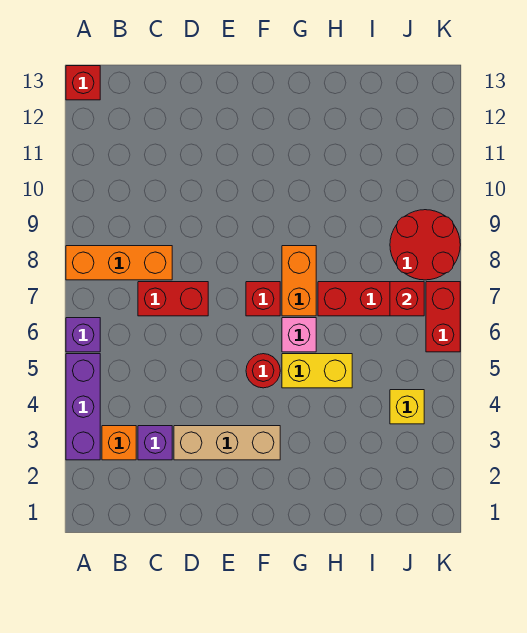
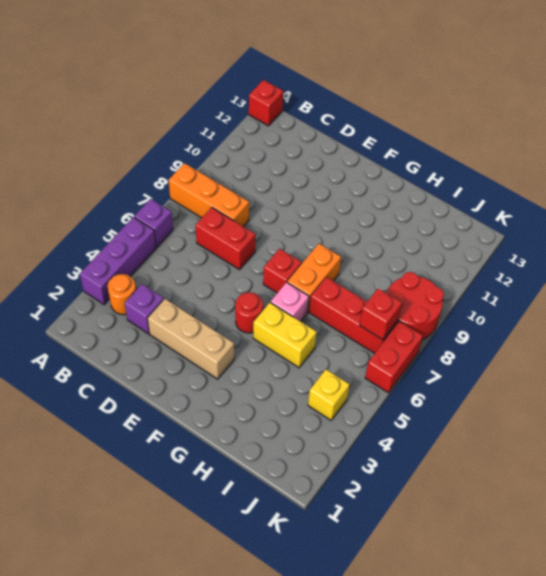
orange brick B3 level 1 -> orange round brick B3 level 1

